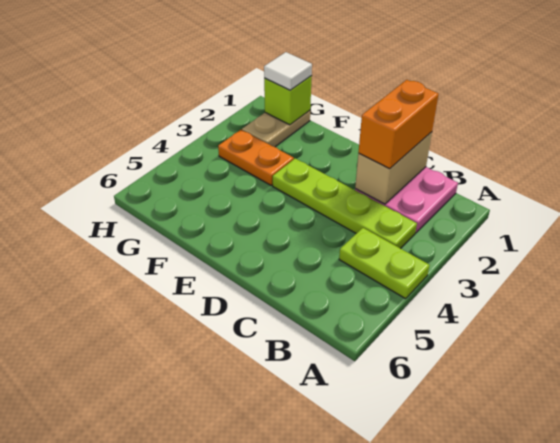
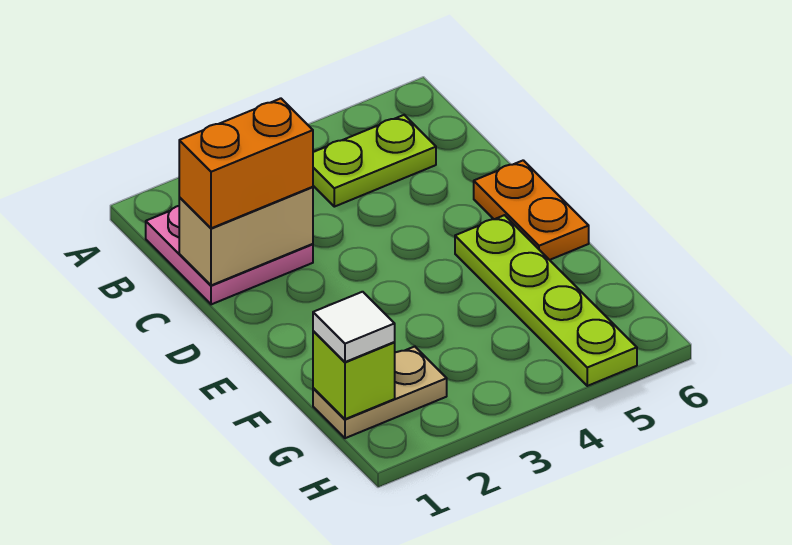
lime plate A4:B4 level 1 -> lime plate B4:B5 level 1
lime plate B3:E3 level 1 -> lime plate E5:H5 level 1
orange plate F3:G3 level 1 -> orange plate D6:E6 level 1

